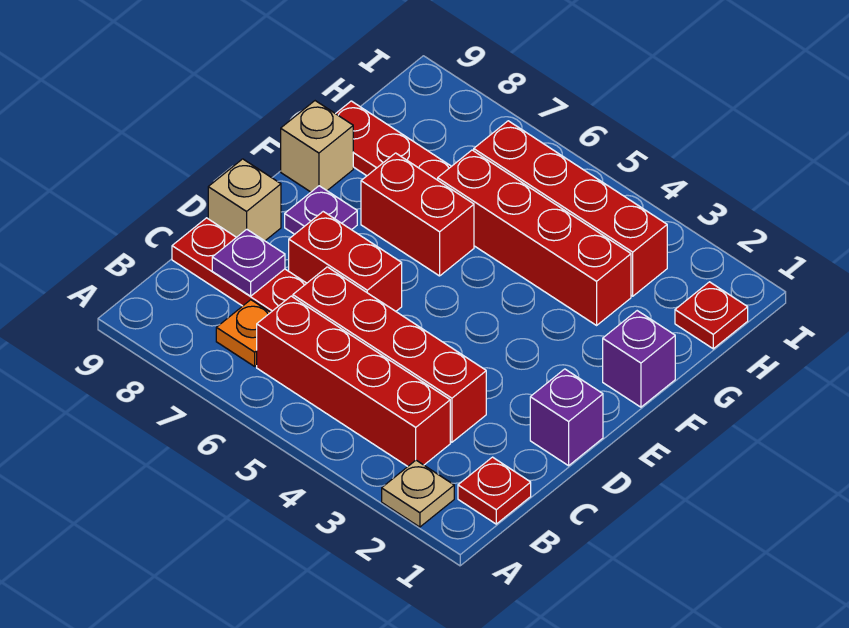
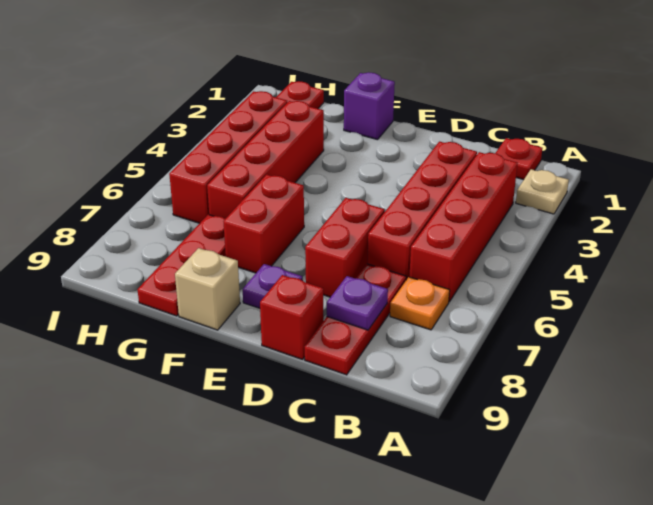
purple brick D1 level 1 -> none
tan brick D9 level 1 -> red brick D9 level 1

